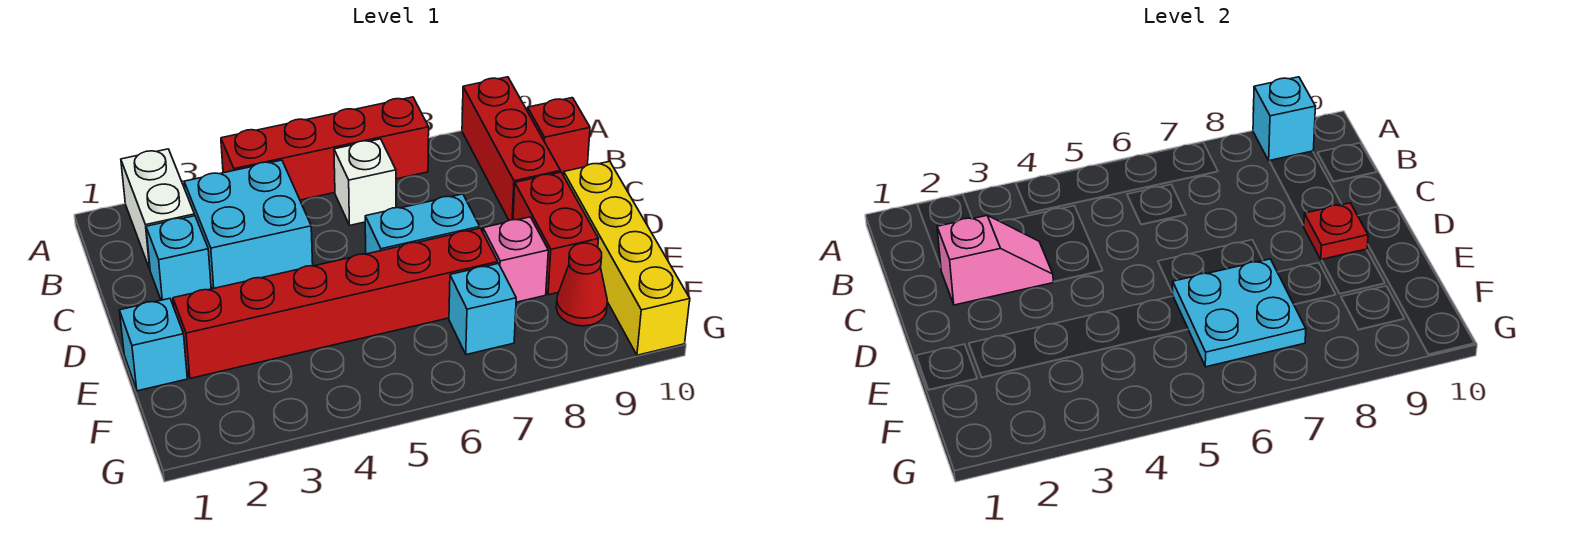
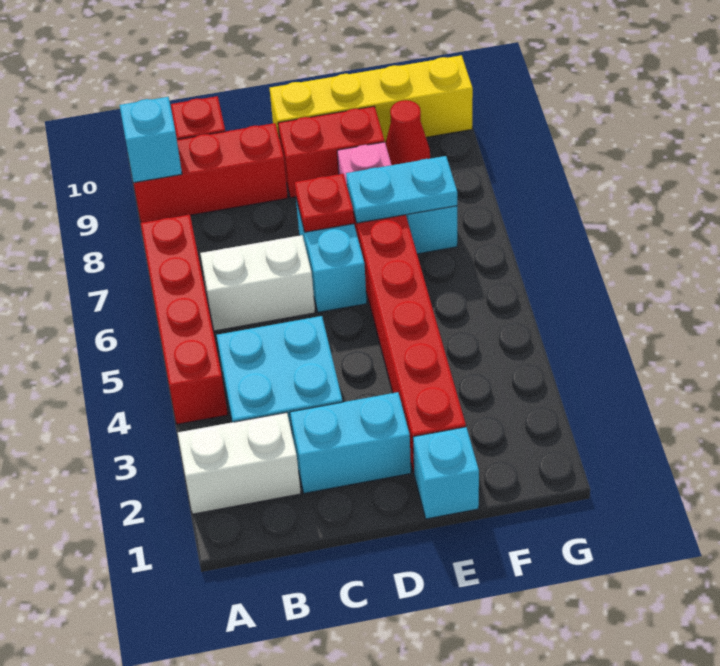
white brick B6 level 1 -> white brick B6:C6 level 1
cyan brick C2 level 1 -> cyan brick C2:D2 level 1
pink slope C2:C3 level 2 top 2 -> none
red plate D9 level 2 -> red plate D7 level 2
cyan plate E6:F7 level 2 -> cyan plate E7:F7 level 2

